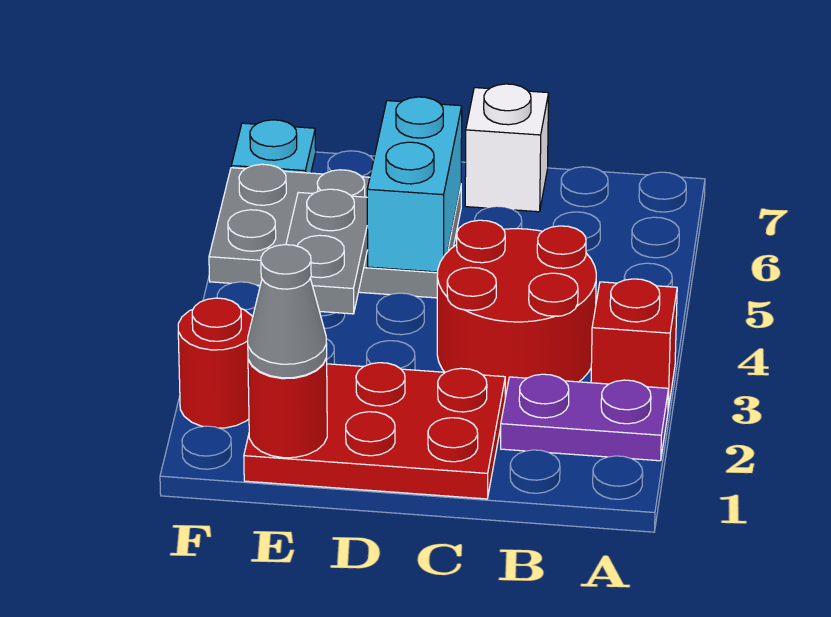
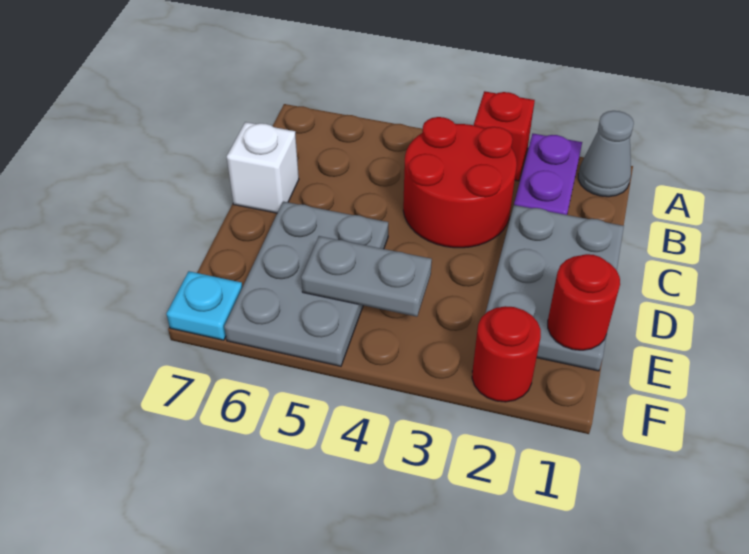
red plate C1:E2 level 1 -> grey plate C1:E2 level 1
cyan brick D5:D6 level 2 -> none
grey cone E1 level 3 -> grey cone A1 level 1

